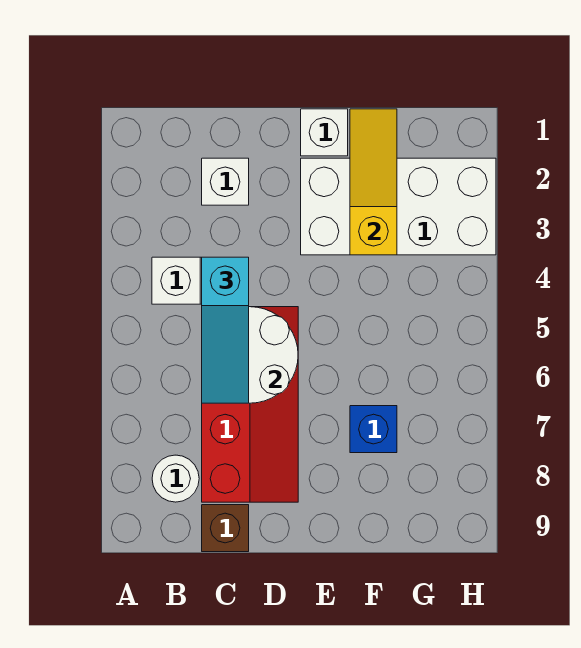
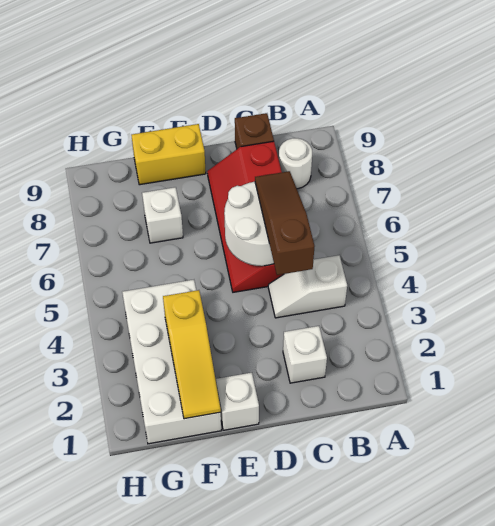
cyan slope C4:C6 level 3 top 4 -> brown slope C4:C6 level 3 top 4
white brick E2:H3 level 1 -> white brick F1:G4 level 1
none -> yellow brick E9:F9 level 1
blue brick F7 level 1 -> white brick F7 level 1

